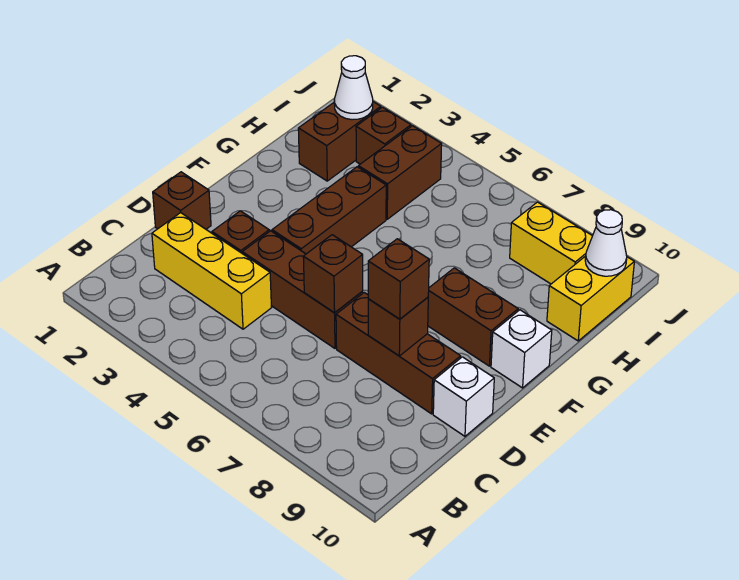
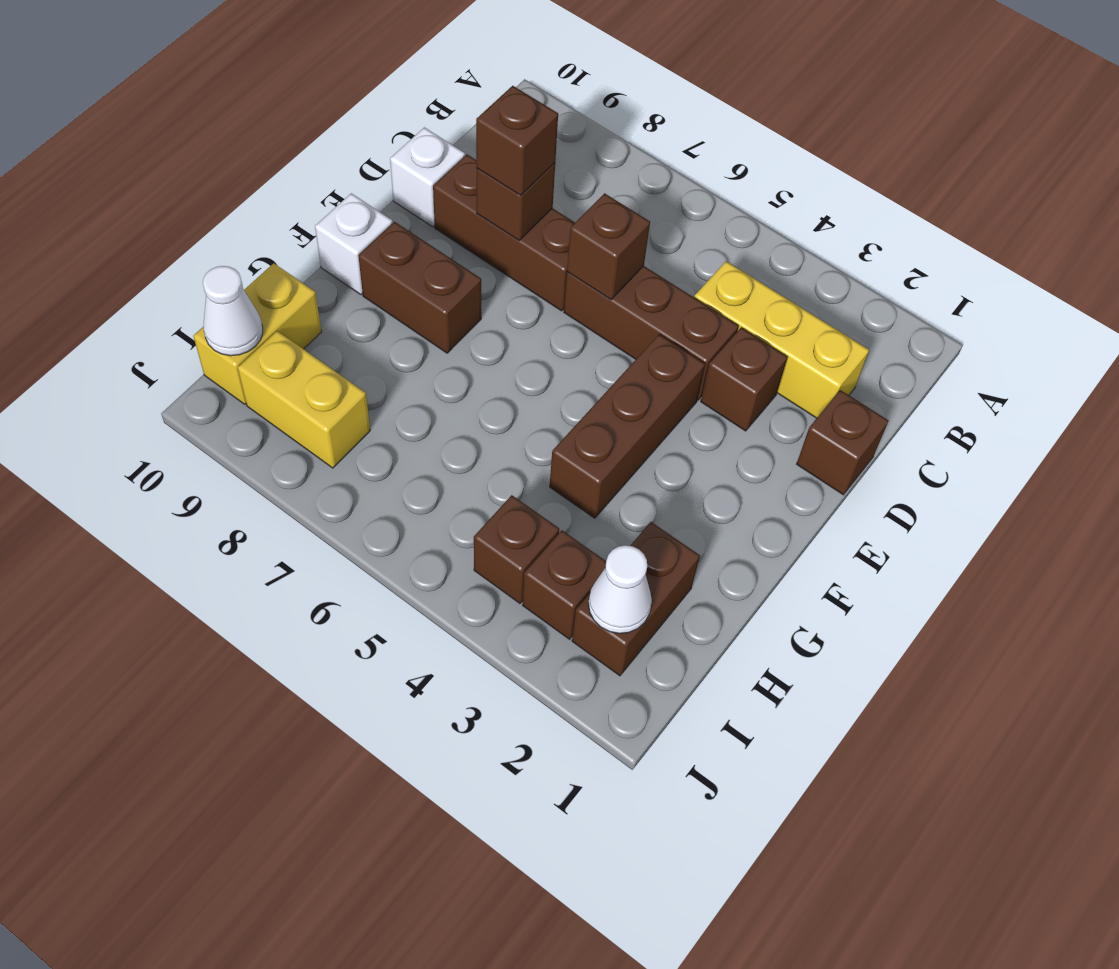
brown brick H4:I4 level 1 -> brown brick I4 level 1

